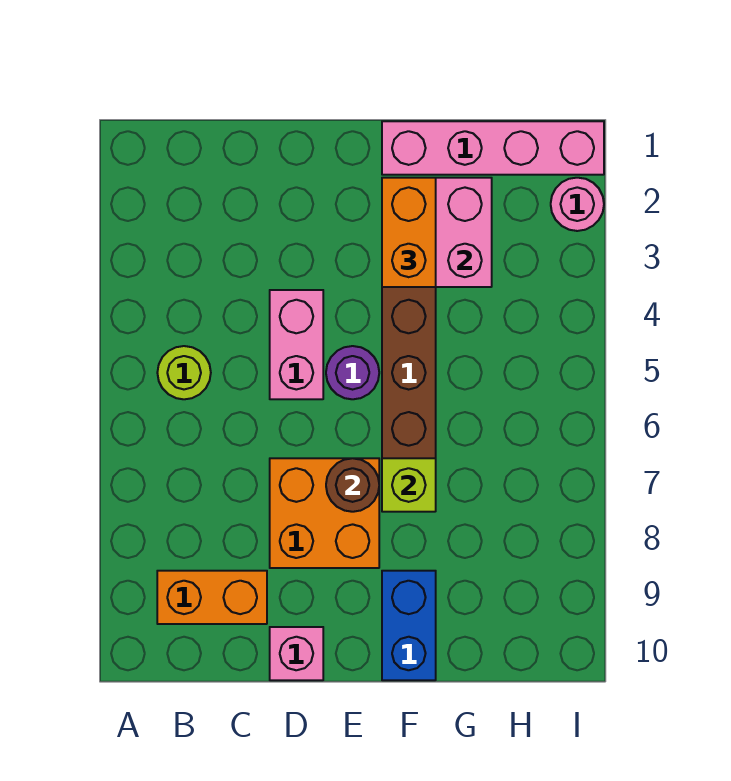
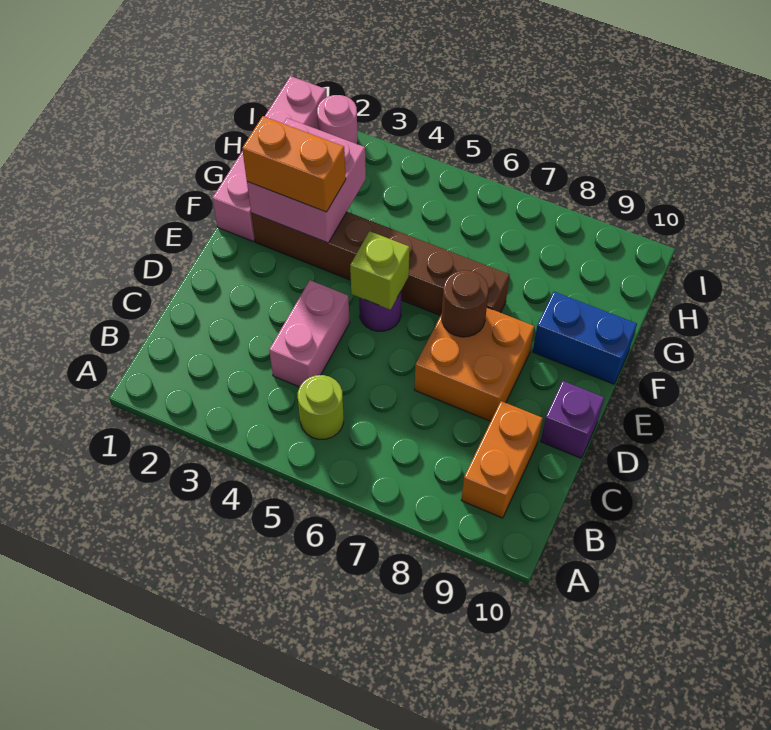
pink brick D4:D5 level 1 -> pink brick C4:D4 level 1
pink brick D10 level 1 -> purple brick D10 level 1
lime brick F7 level 2 -> lime brick E5 level 2

